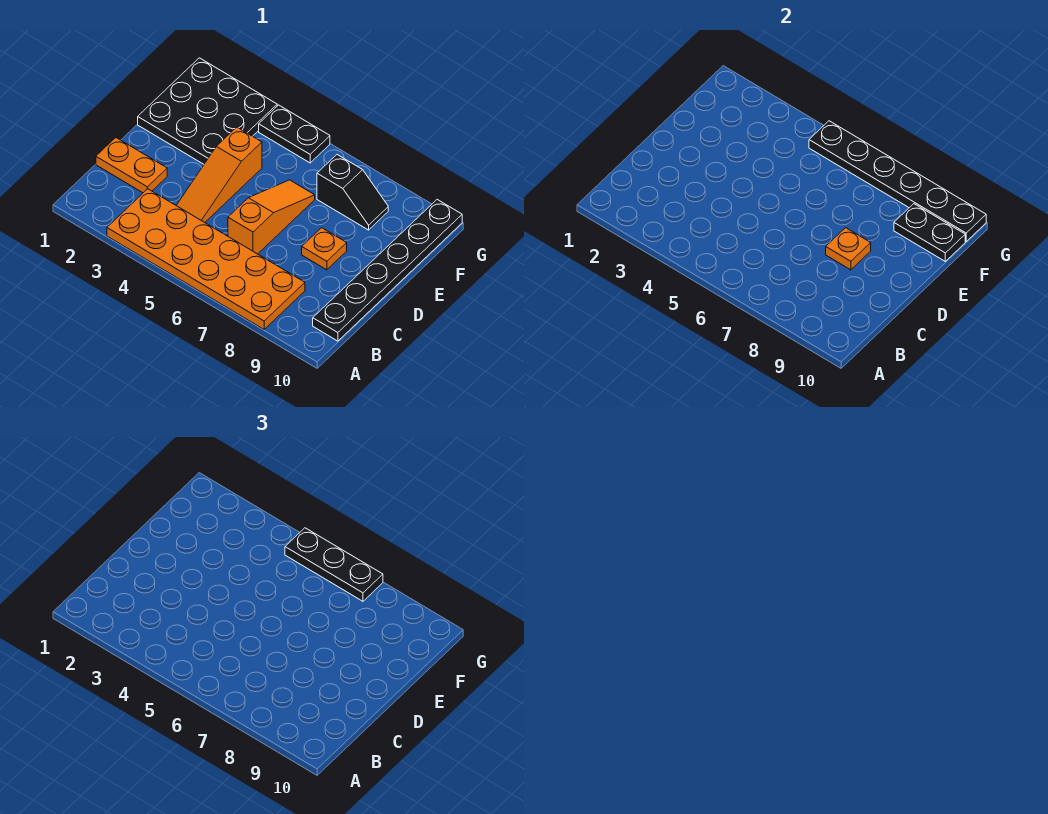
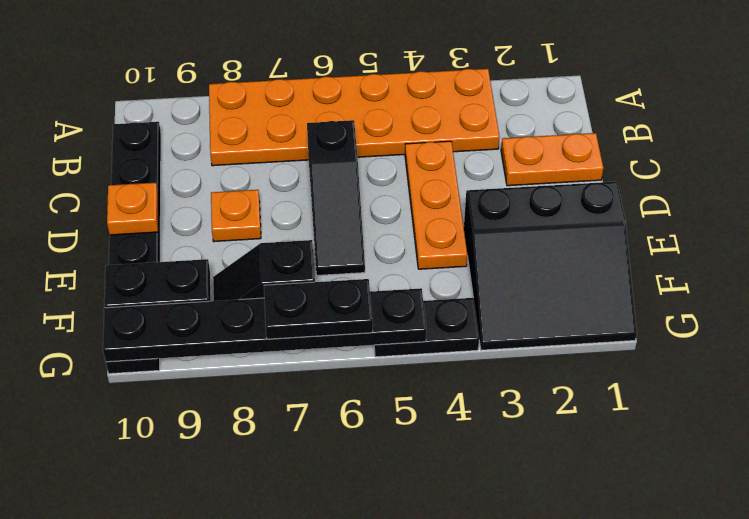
orange slope C4:E4 level 1 top E -> orange plate C4:E4 level 1
orange slope C6:E6 level 1 top C -> black slope C6:E6 level 1 top C
orange plate D8 level 2 -> orange plate D10 level 2
black plate E1:G3 level 1 -> black slope E1:G3 level 1 top E
black plate G5:G7 level 3 -> black plate G6:G7 level 3

